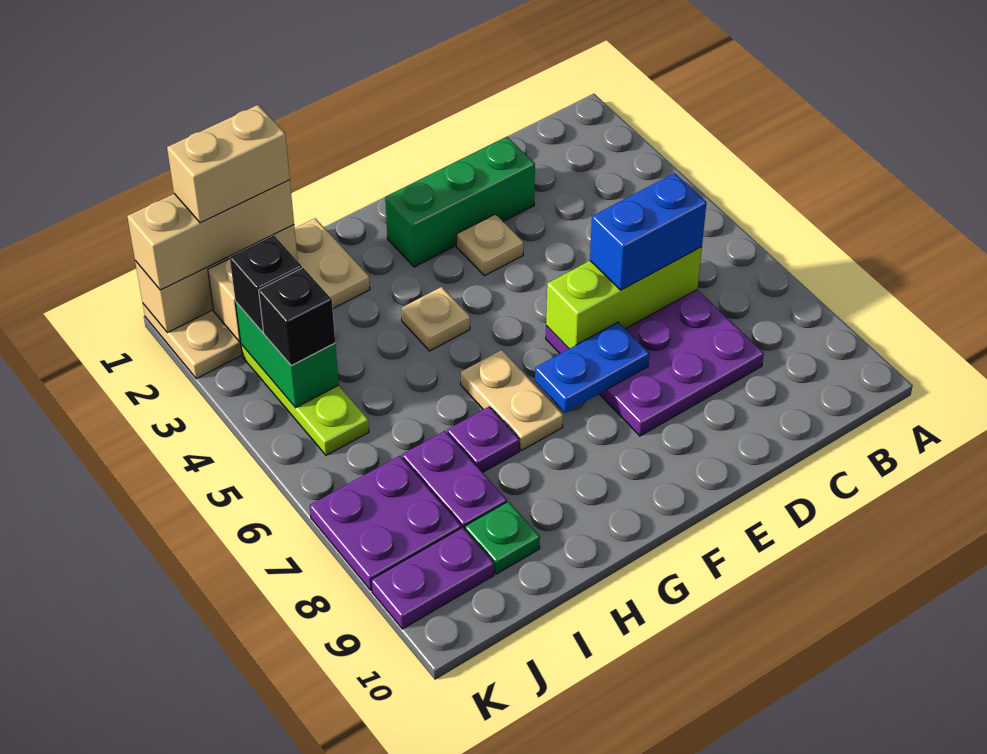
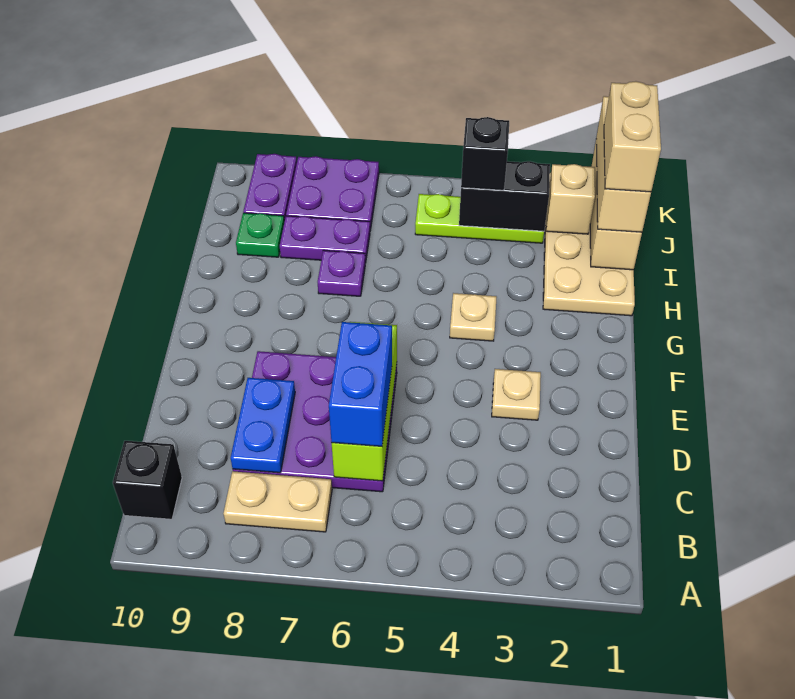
green brick D2:F2 level 1 -> none
blue plate E7:F7 level 2 -> blue plate C8:D8 level 2
tan plate G6:G7 level 1 -> tan plate B7:B8 level 1
green brick J3:J4 level 2 -> black brick J3:J4 level 2
black brick J3 level 3 -> black brick B10 level 1

